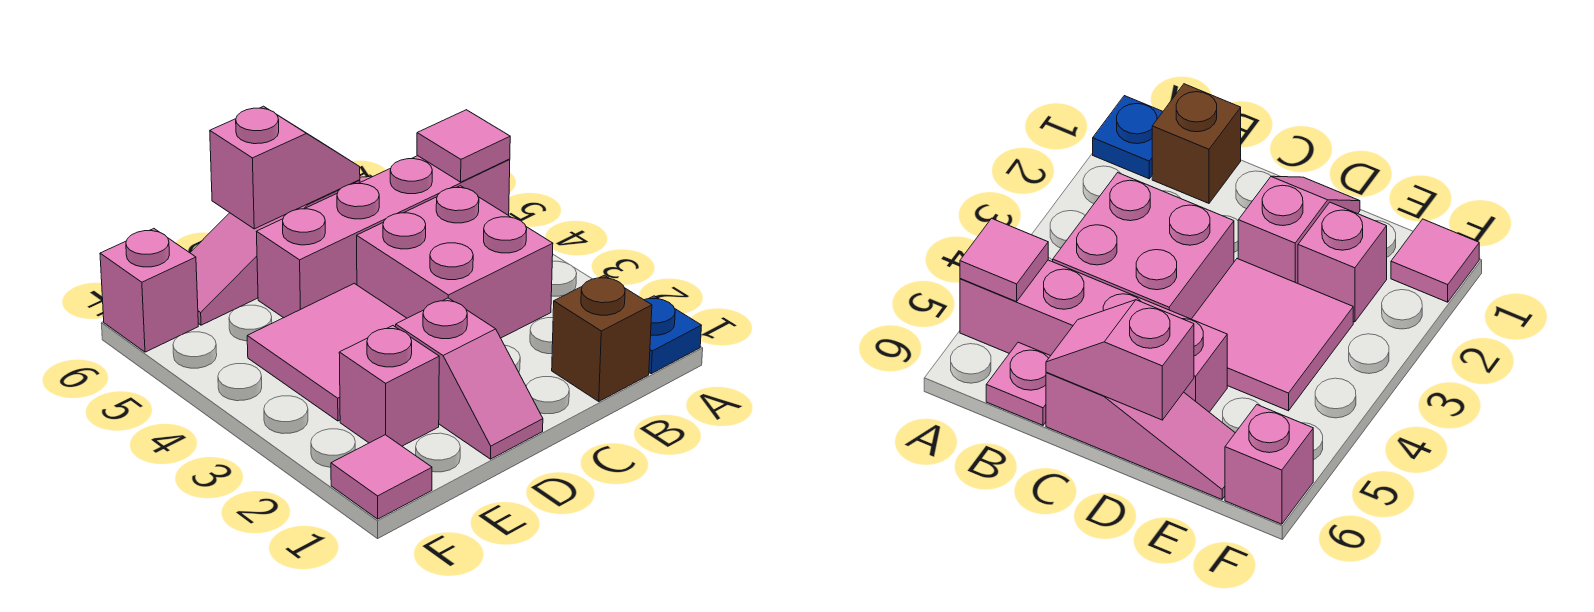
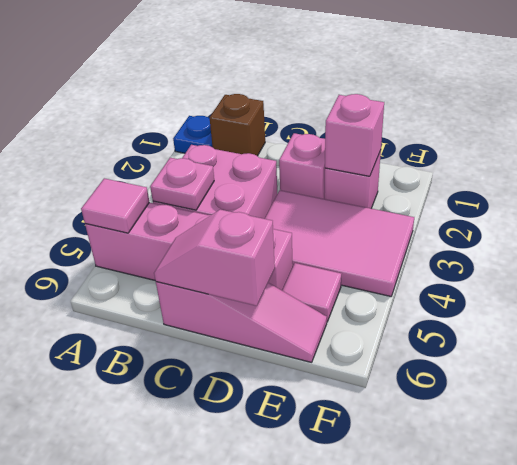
pink plate B6 level 1 -> pink plate B4 level 2
pink tile D3:E4 level 1 -> pink tile D3:F4 level 1
pink tile F1 level 1 -> pink tile E5 level 1
pink brick F6 level 1 -> pink brick E2 level 2

